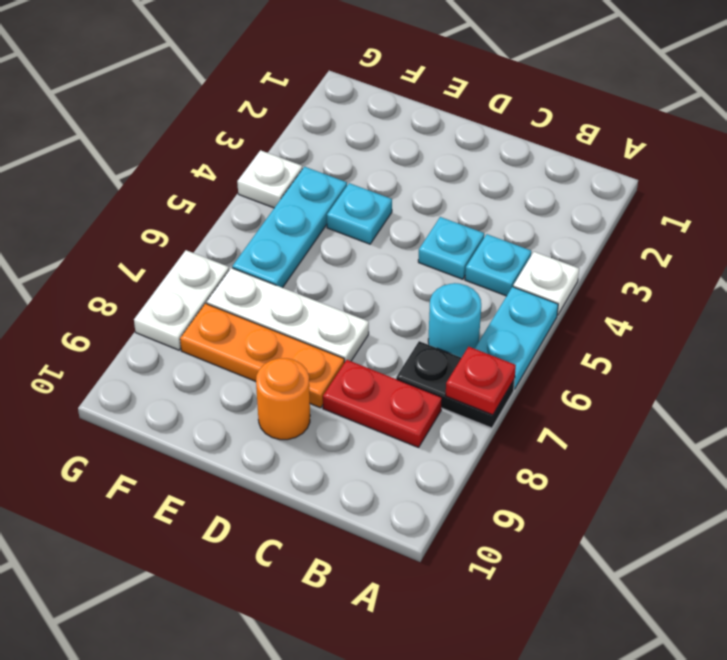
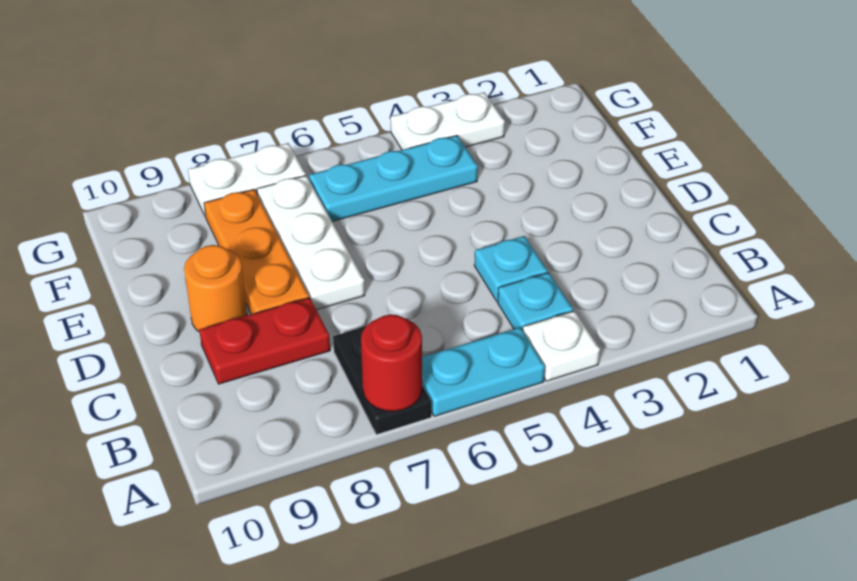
red plate A7 level 2 -> red round brick A7 level 2
cyan round brick B6 level 1 -> none
red plate B8:C8 level 1 -> red plate C8:C9 level 1
cyan plate E4 level 1 -> none
white plate G4 level 1 -> white plate G3:G4 level 1

